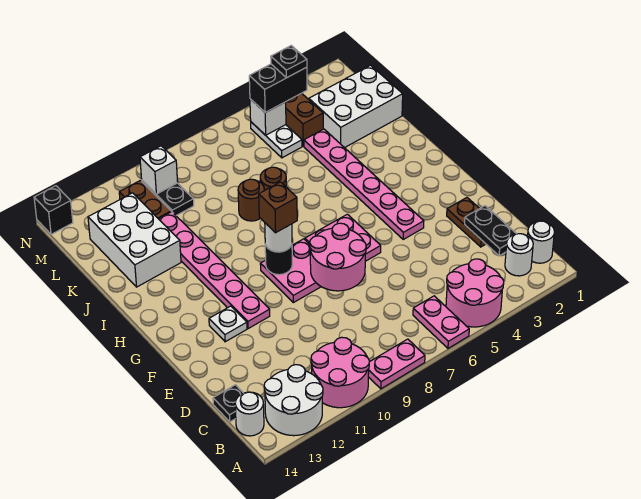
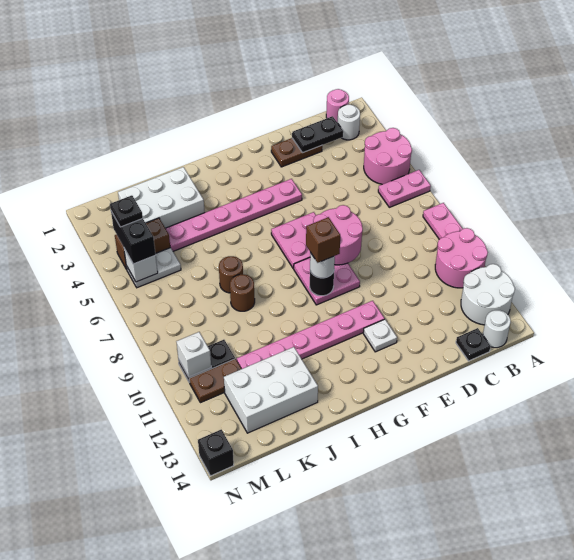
white round brick B1 level 1 -> pink round brick B1 level 1
white brick K1:L3 level 1 -> white brick J2:L3 level 1

